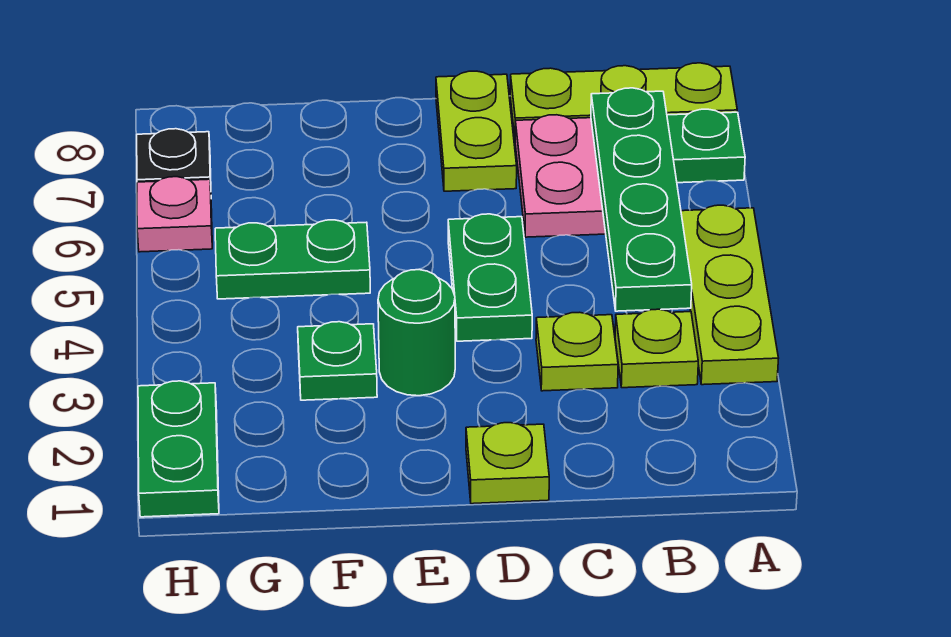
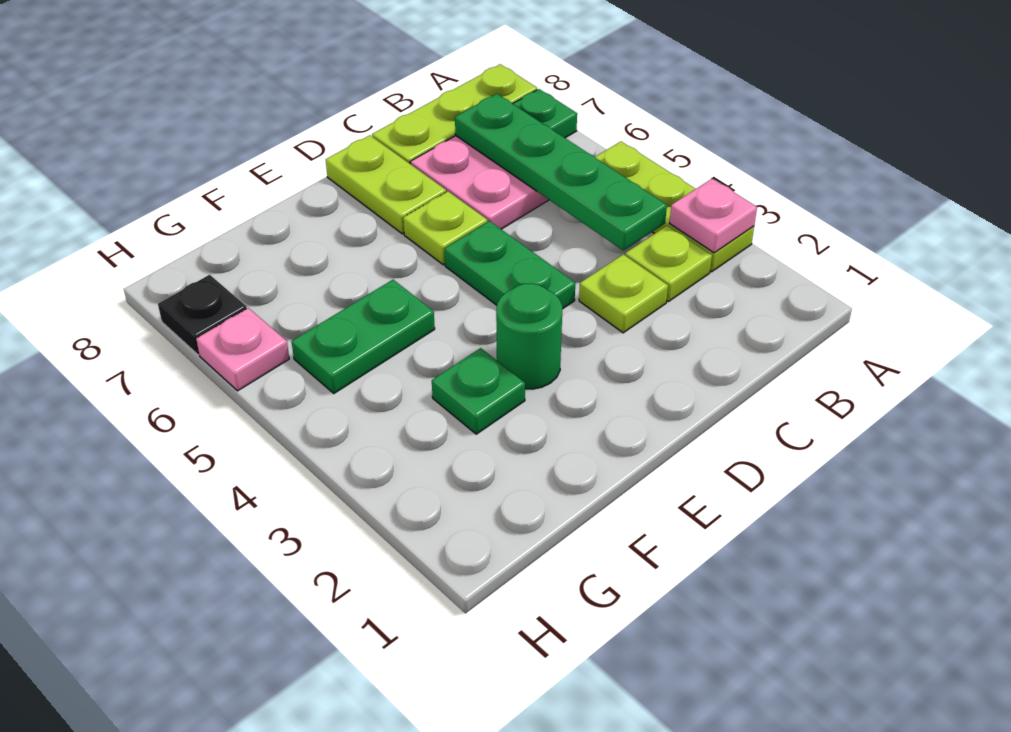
none -> pink plate A3 level 2
lime plate D1 level 1 -> lime plate D6 level 1
green plate H1:H2 level 1 -> none

